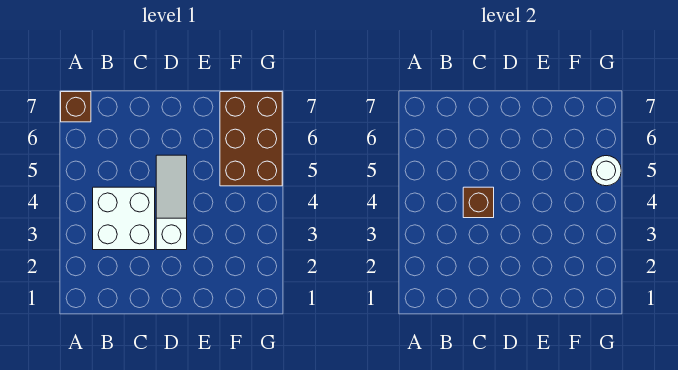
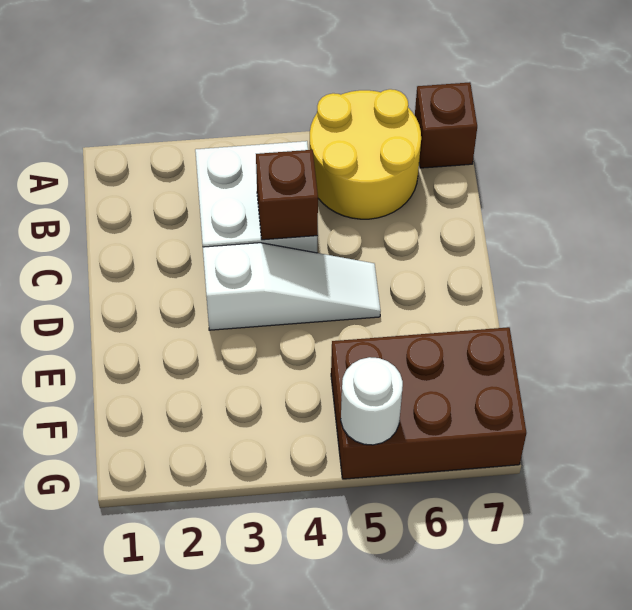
none -> yellow round brick A5:B6 level 1

